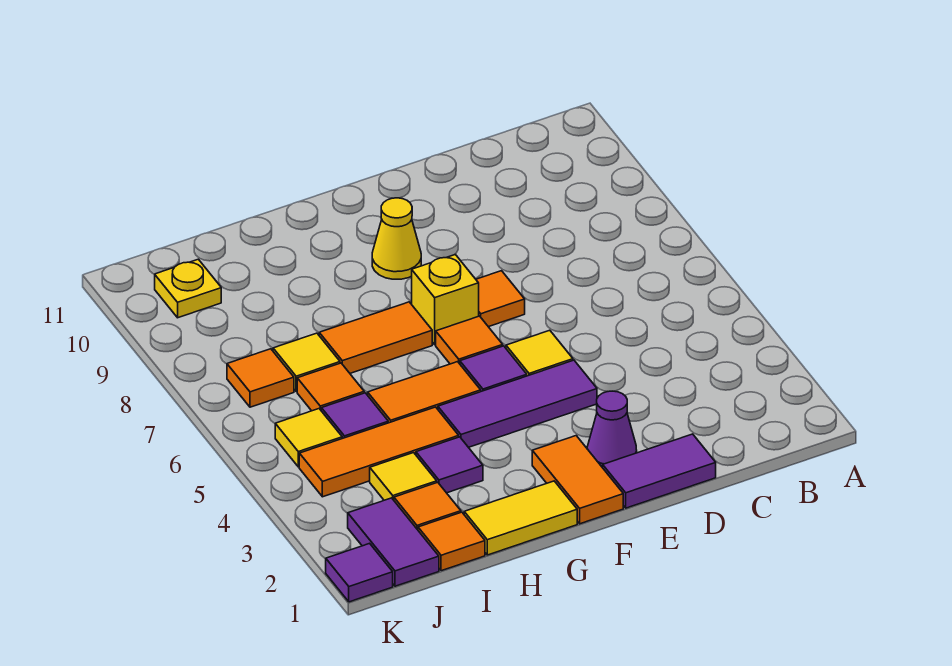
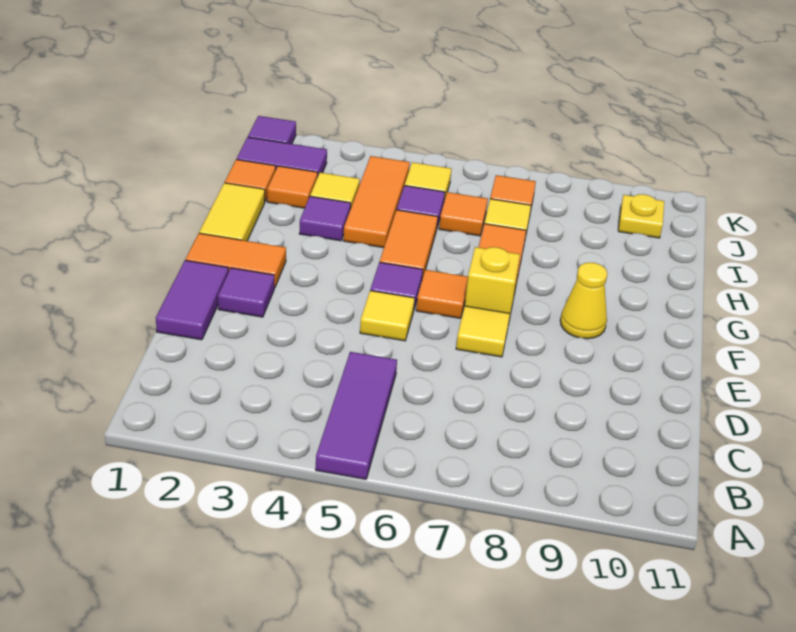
purple cone E2 level 1 -> purple tile E2 level 1
purple tile E4:G4 level 1 -> purple tile A5:C5 level 1
orange tile E7 level 1 -> yellow tile E7 level 1

